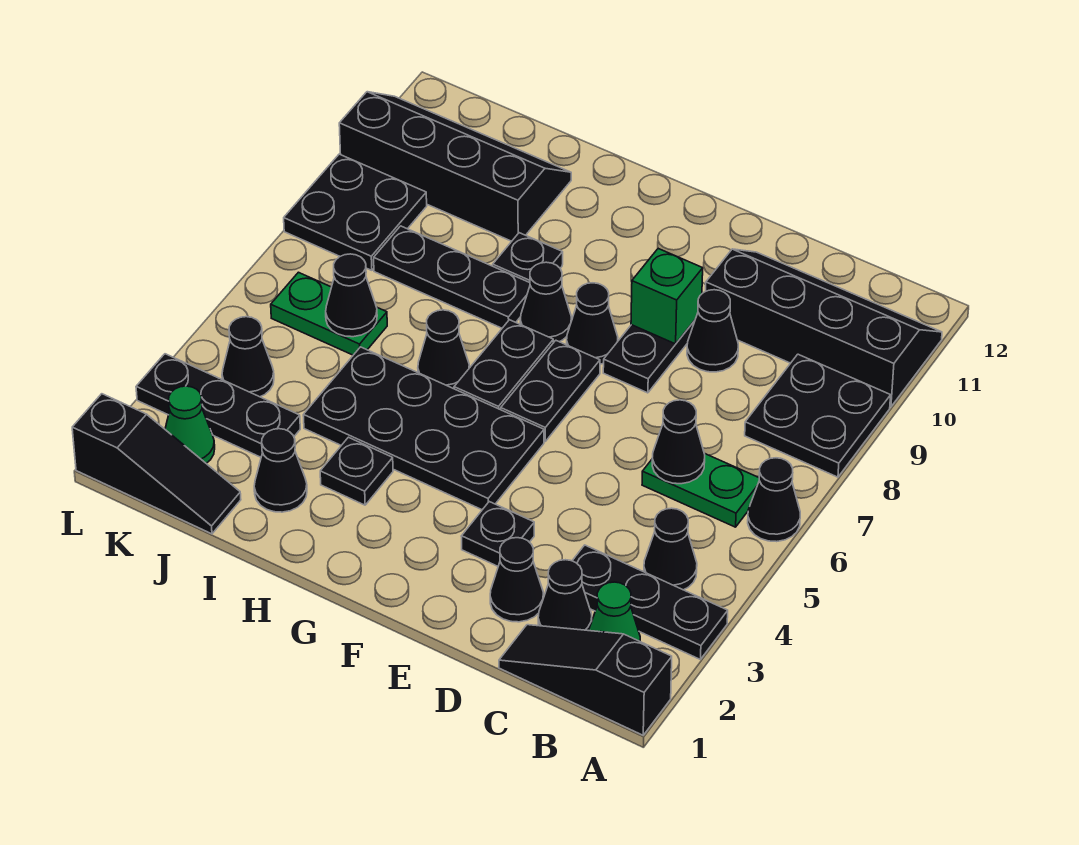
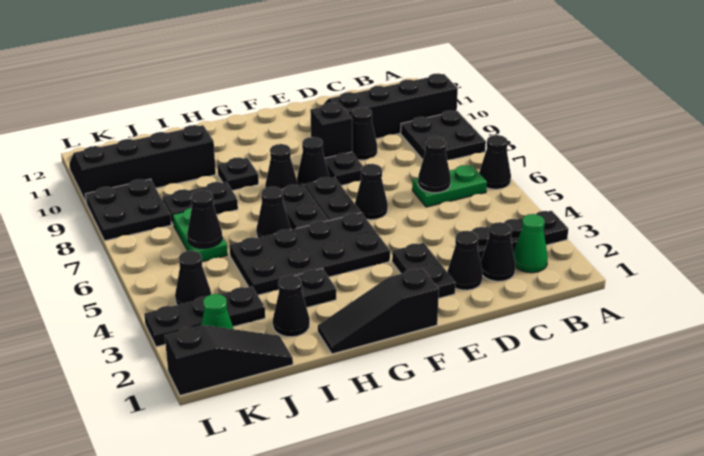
black slope A1:C1 level 1 top A -> black slope F1:H1 level 1 top F
black cone B4 level 1 -> black cone E6 level 1
black plate E3 level 1 -> black plate E2:E3 level 1
green brick E9 level 2 -> black brick E9 level 2
black plate H8:J8 level 1 -> black plate I8:J8 level 1
green plate J6:K6 level 1 -> green plate J6:J7 level 1

